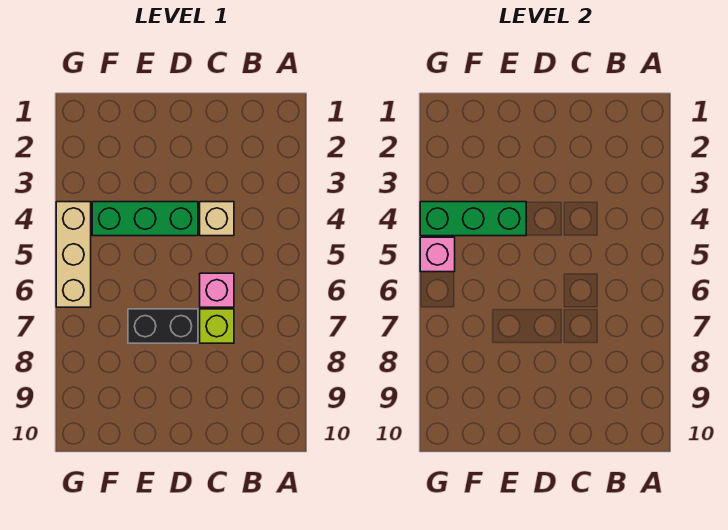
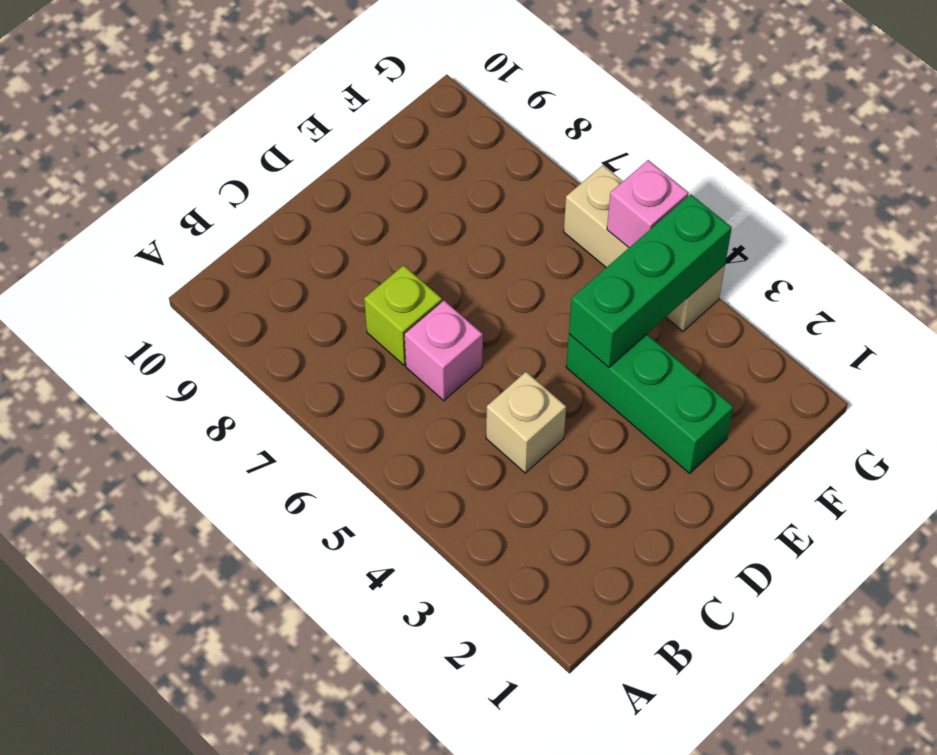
green brick D4:F4 level 1 -> green brick E2:E4 level 1
black brick D7:E7 level 1 -> none

